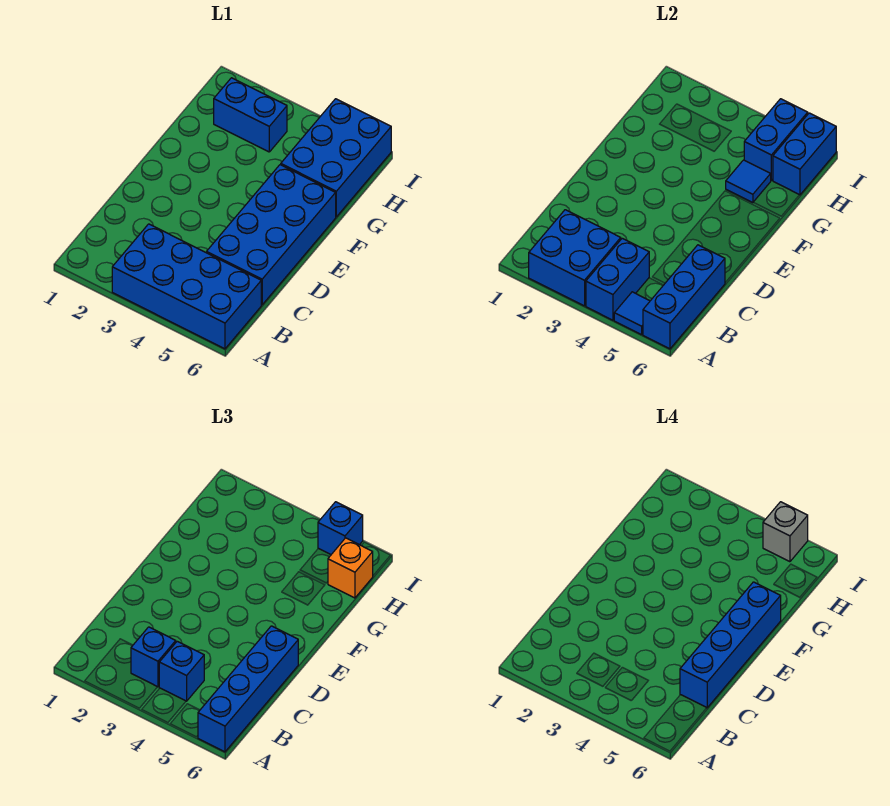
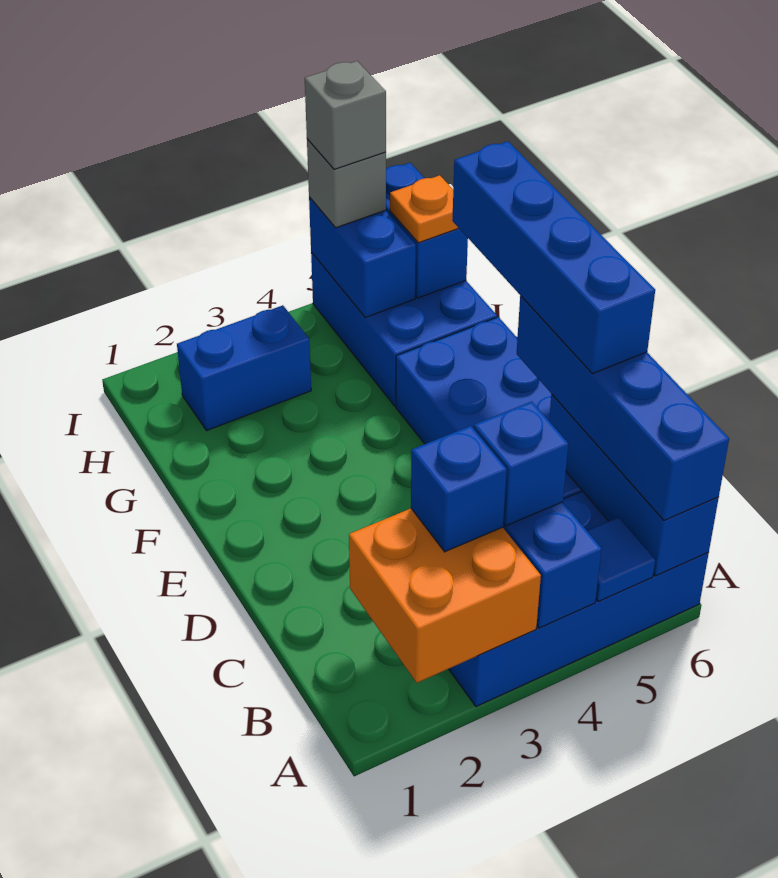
blue brick A2:B3 level 2 -> orange brick A2:B3 level 2
blue tile G5 level 2 -> none
orange brick H6 level 3 -> orange plate H6 level 3
blue brick I5 level 3 -> grey brick I5 level 3

